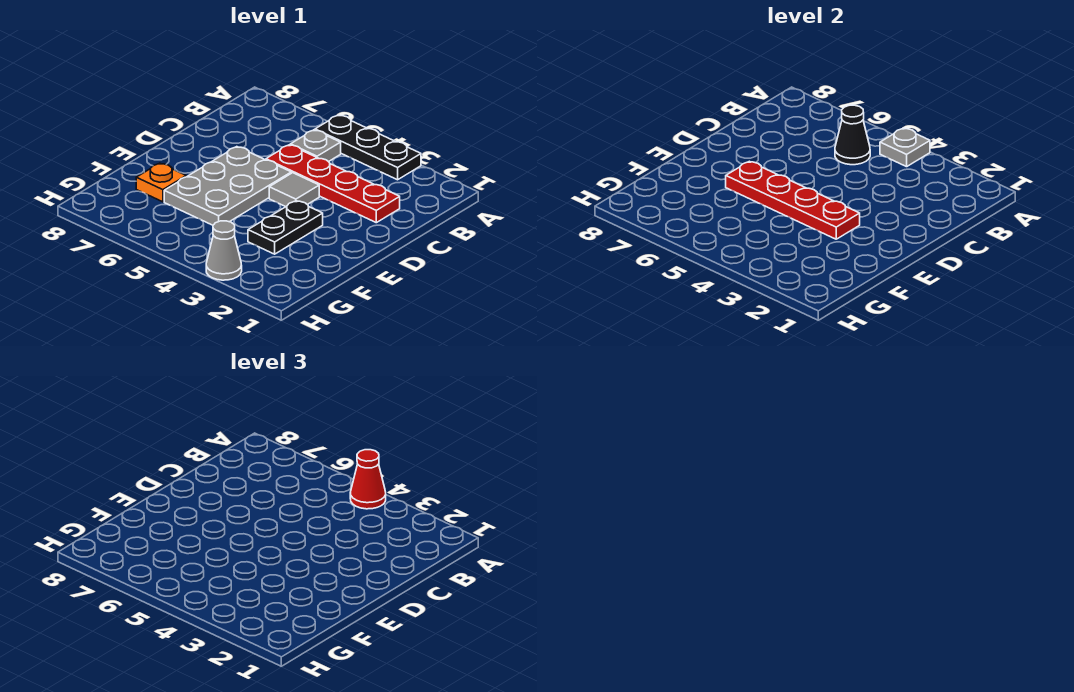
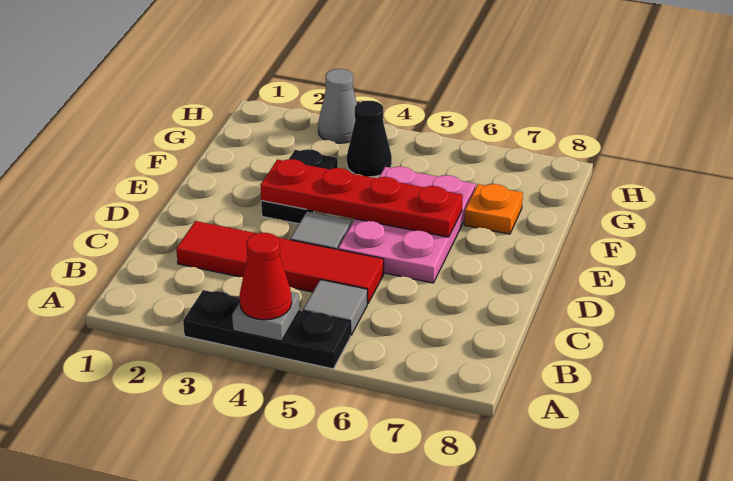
grey plate B5 level 1 -> grey tile B5 level 1
black cone B5 level 2 -> black cone G4 level 1
red plate C2:C5 level 1 -> red tile C2:C5 level 1
grey plate D5:F6 level 1 -> pink plate D5:F6 level 1

